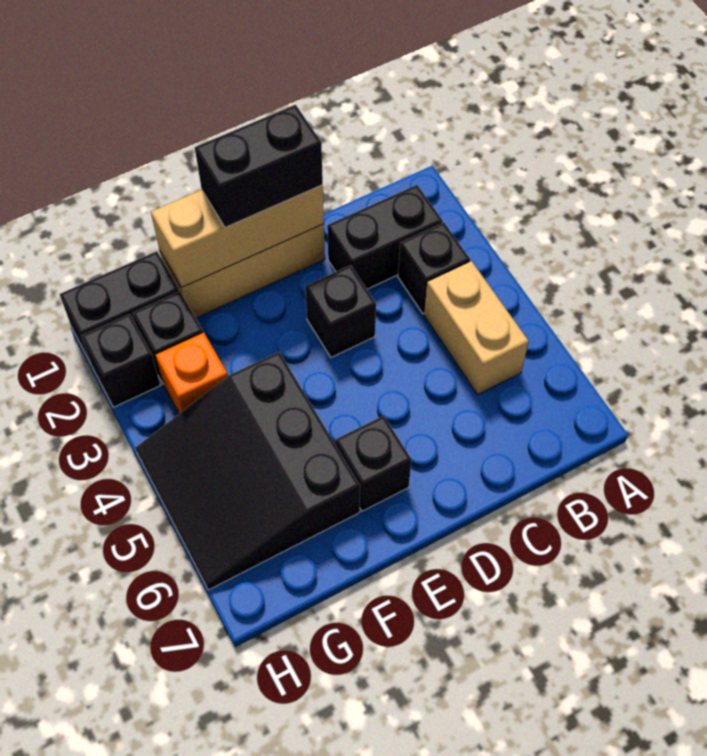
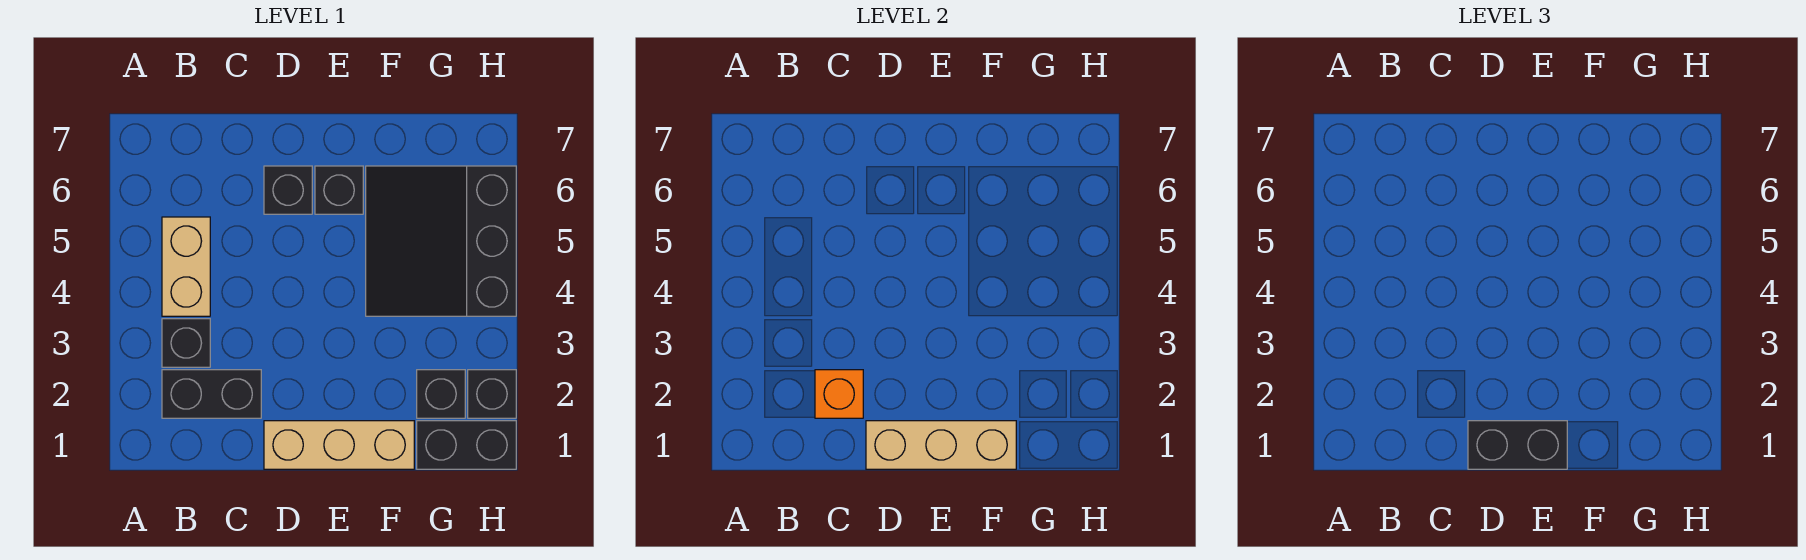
black brick D3 level 1 -> black brick D6 level 1
black slope F4:H6 level 1 top F -> black slope F4:H6 level 1 top H
orange brick G3 level 1 -> orange brick C2 level 2

